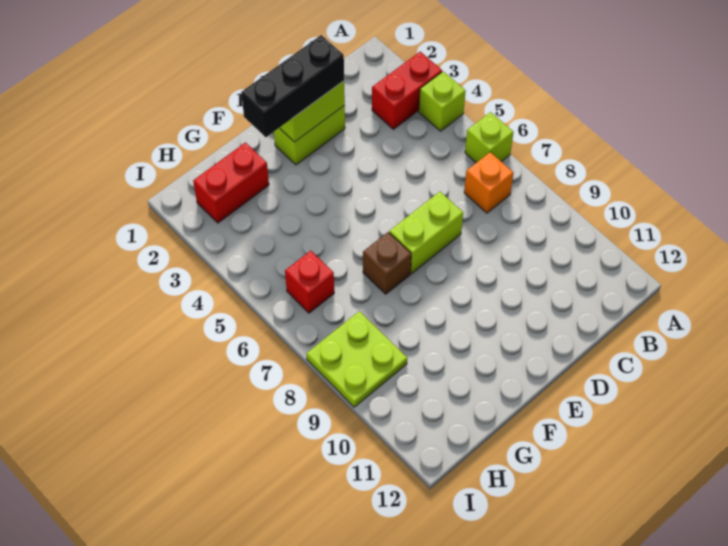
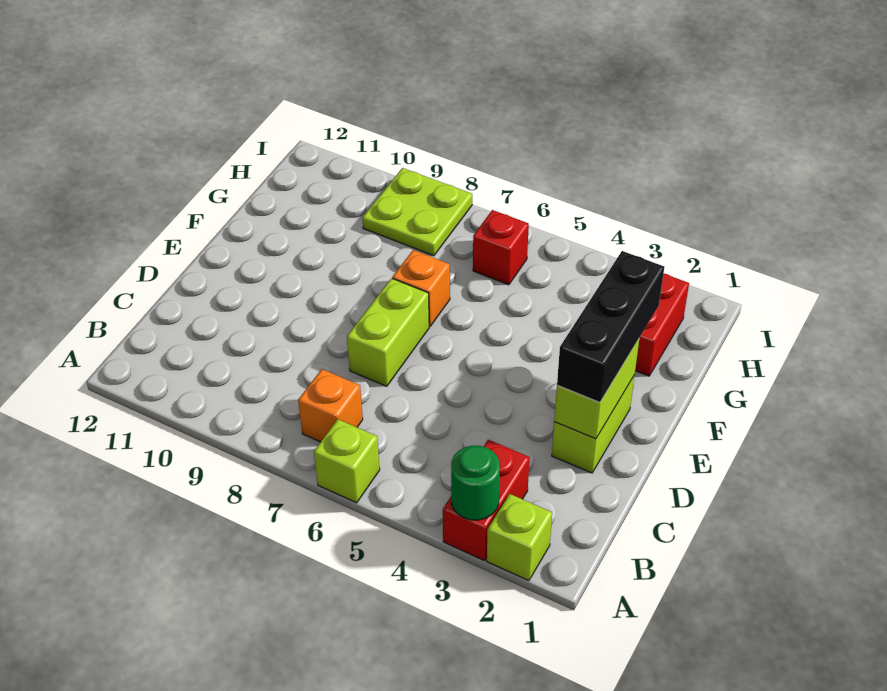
none -> green round brick A3 level 2
lime brick A4 level 1 -> lime brick A2 level 1
brown brick F7 level 1 -> orange brick F7 level 1

